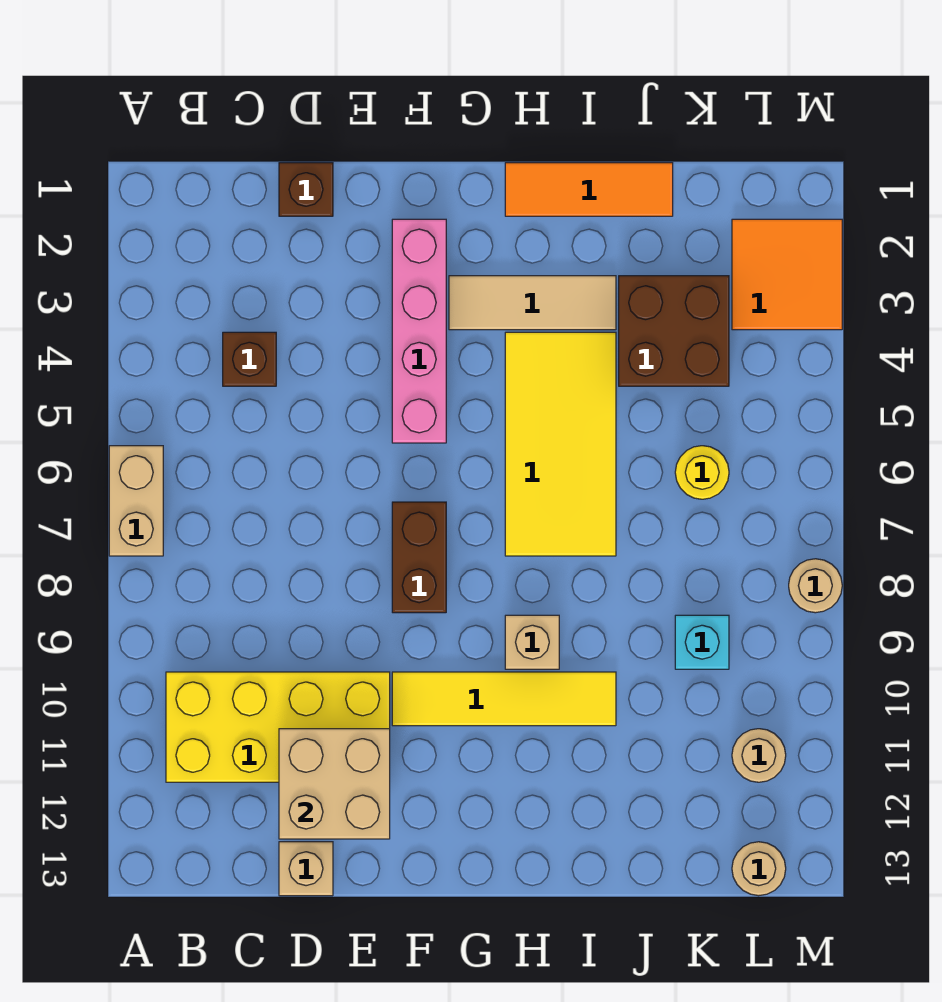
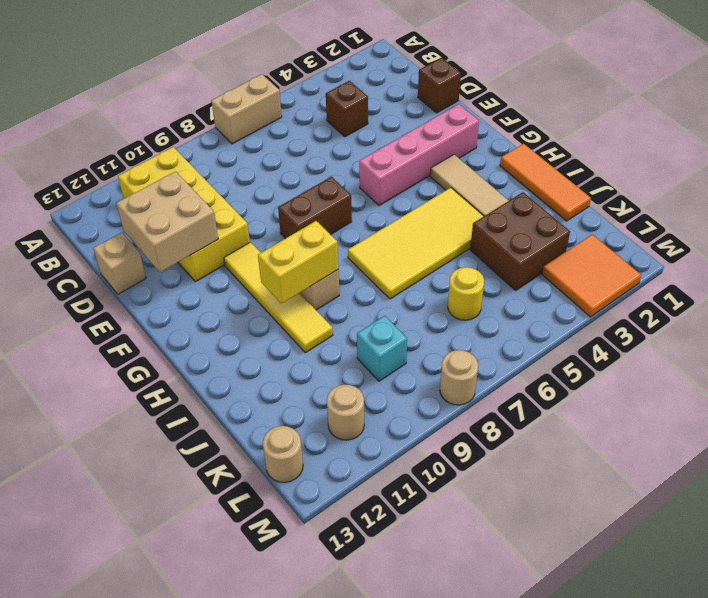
none -> yellow brick H9:H10 level 2

